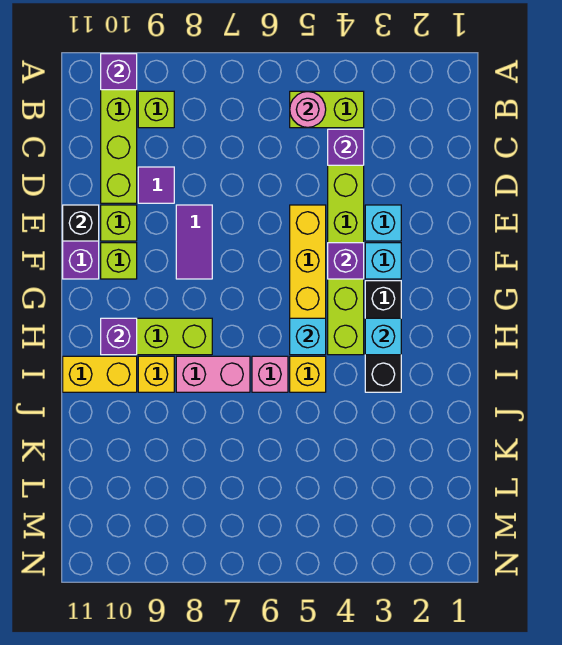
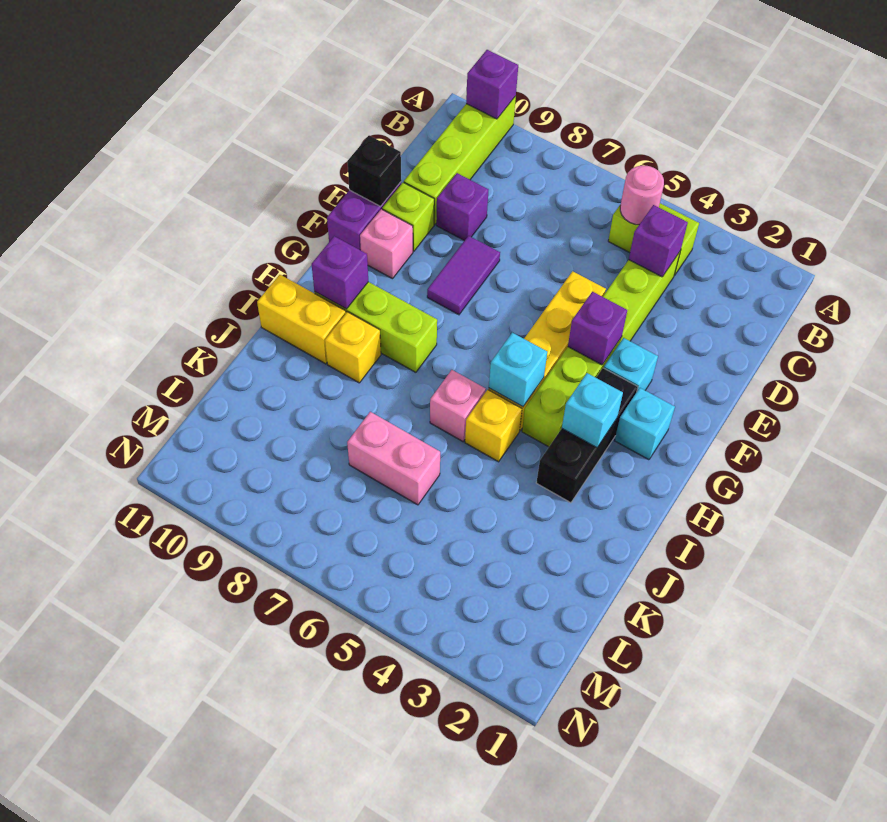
lime brick B9 level 1 -> none
purple tile D9 level 1 -> purple brick D9 level 1
cyan brick E3 level 1 -> cyan brick G2 level 1
lime brick F10 level 1 -> pink brick F10 level 1
pink brick I7:I8 level 1 -> pink brick K6:K7 level 1

